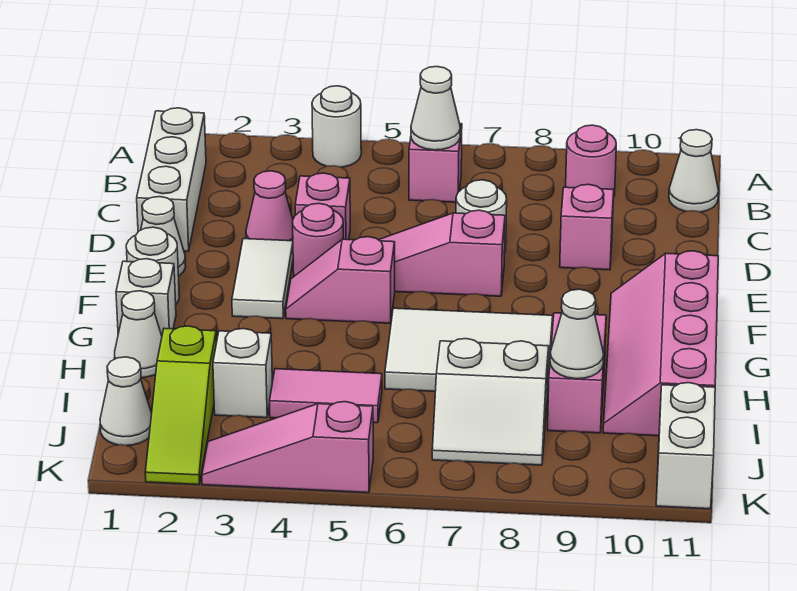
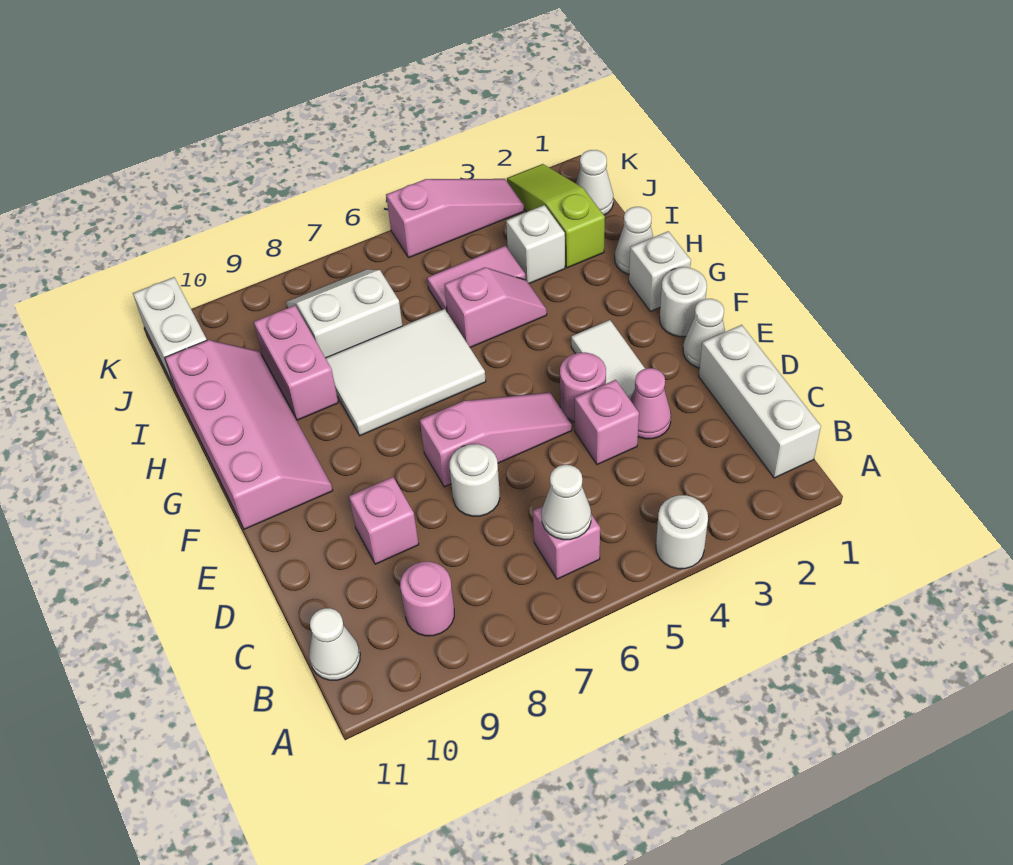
pink slope F4:F5 level 1 top 5 -> pink slope H4:H5 level 1 top 5
white cone I9 level 2 -> none

